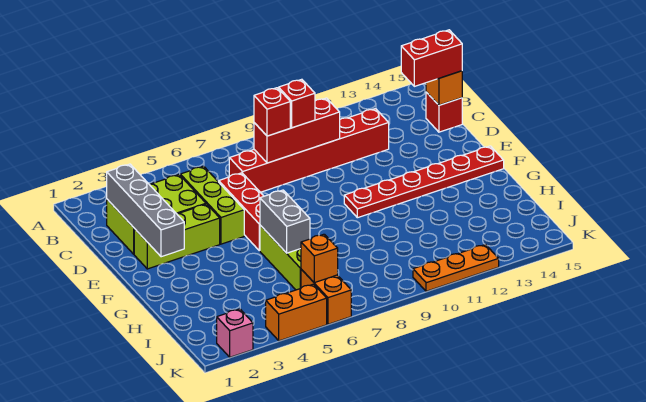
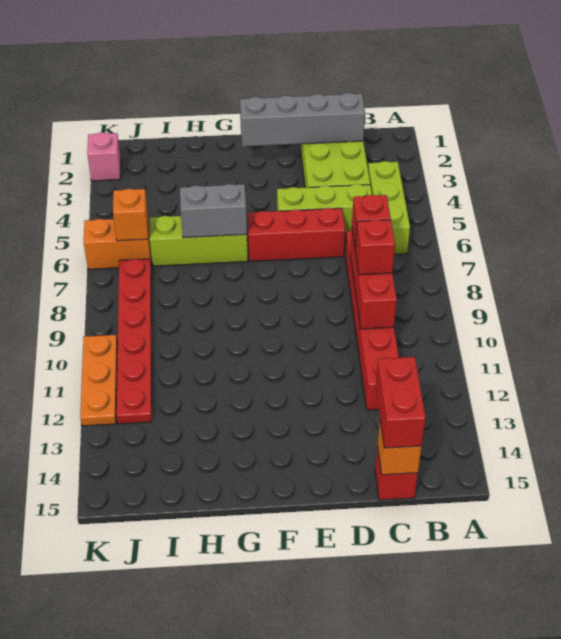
lime brick E2:E4 level 1 -> lime brick B4:B6 level 1
red plate F10:F15 level 1 -> red plate J7:J12 level 1
orange brick K4:K5 level 1 -> none

